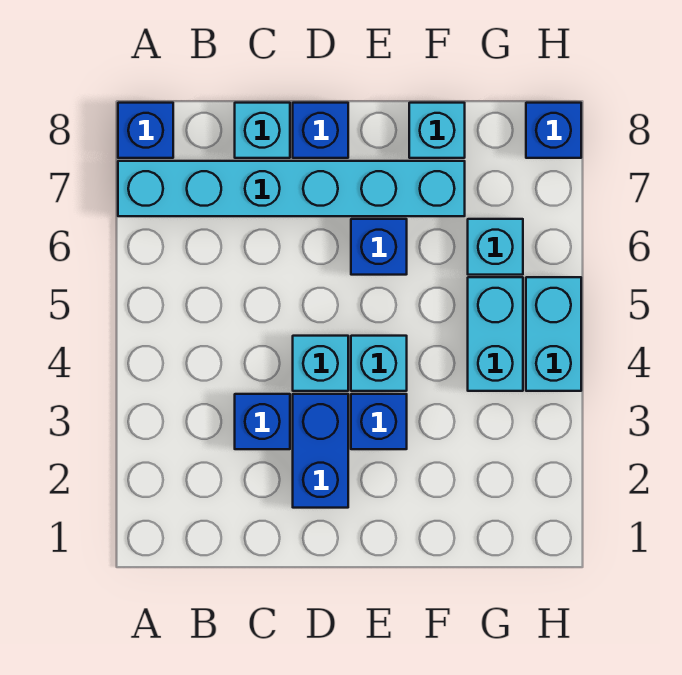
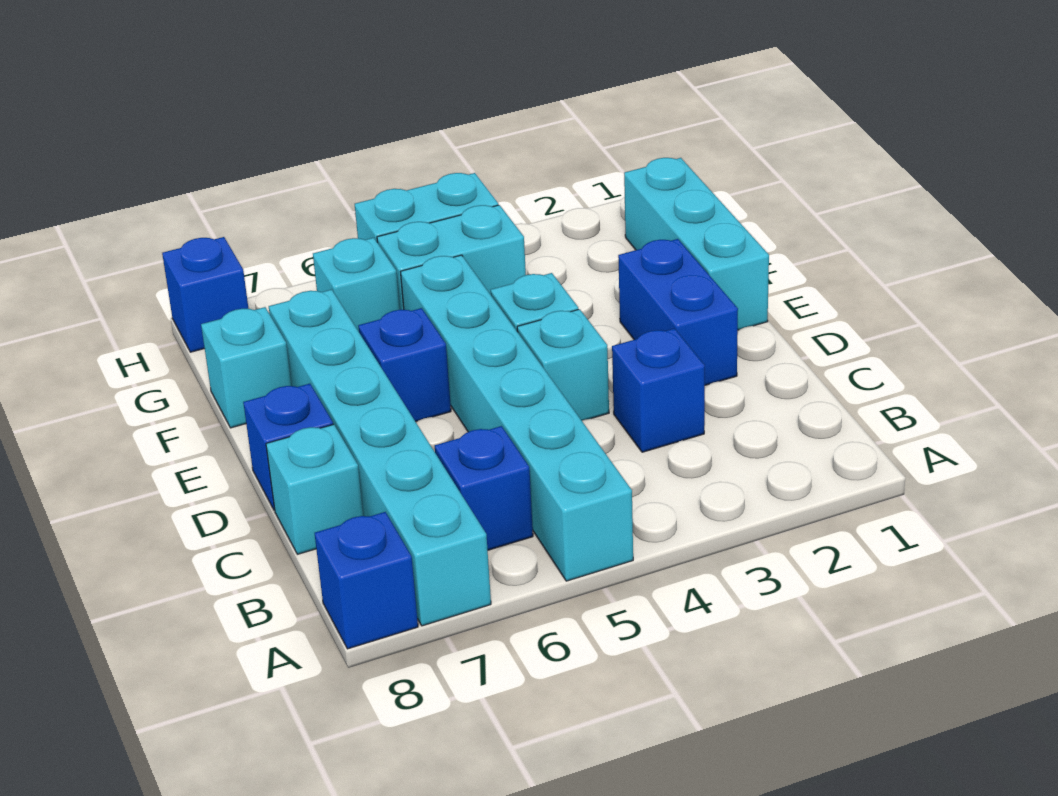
none -> cyan brick A5:F5 level 1
blue brick D2:D3 level 1 -> blue brick D2:E2 level 1
none -> cyan brick E1:G1 level 1
blue brick E3 level 1 -> blue brick B6 level 1

